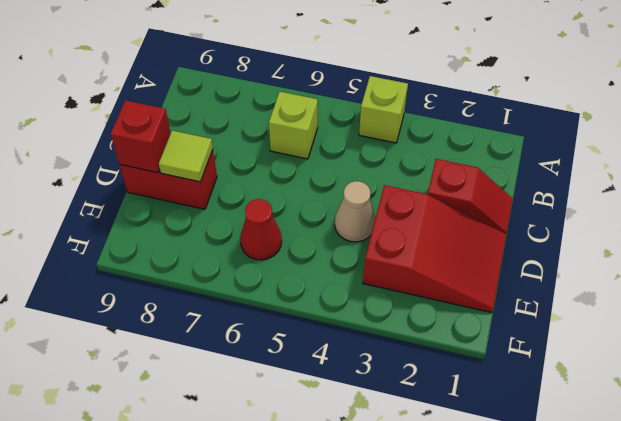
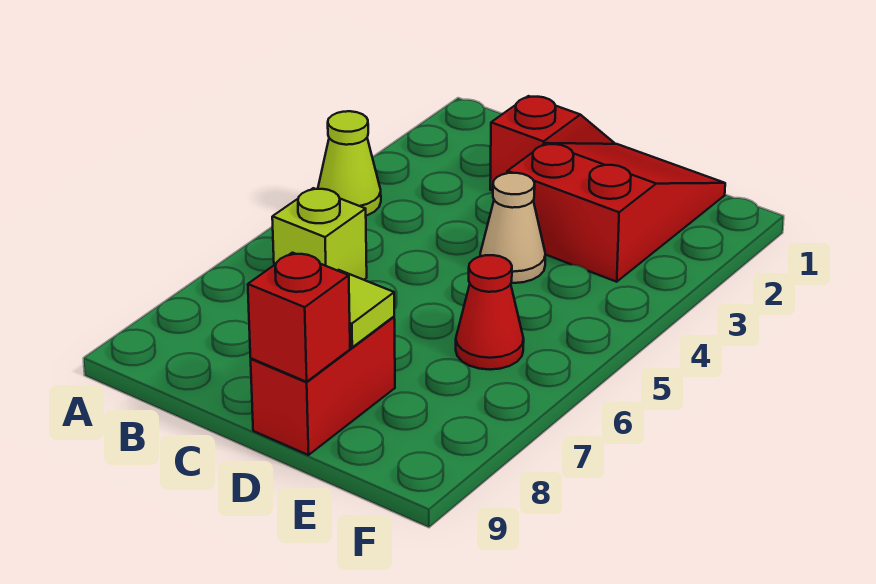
lime brick A4 level 1 -> lime cone A4 level 1

